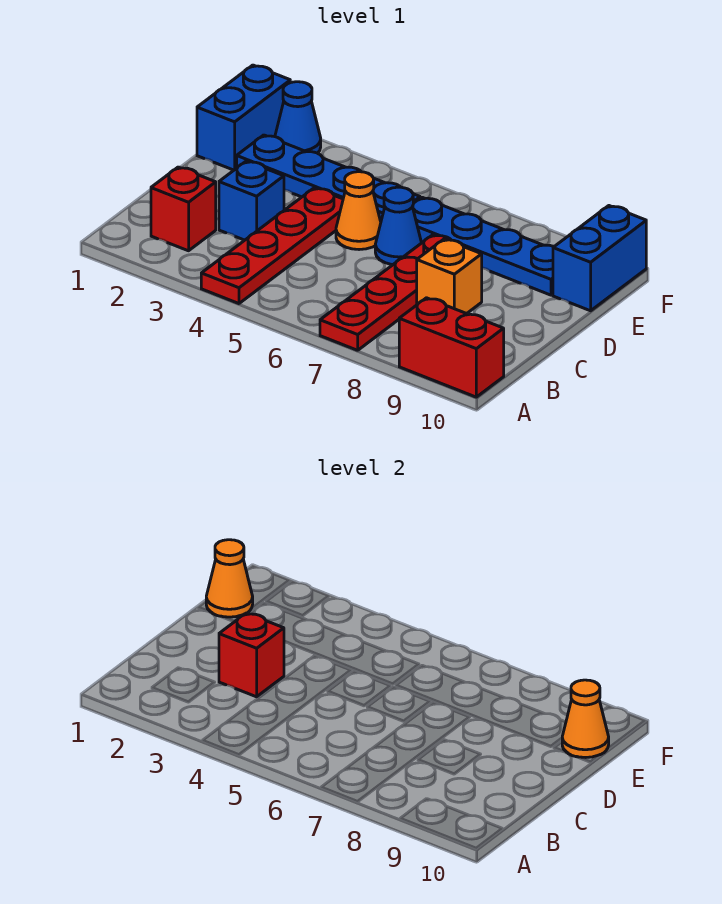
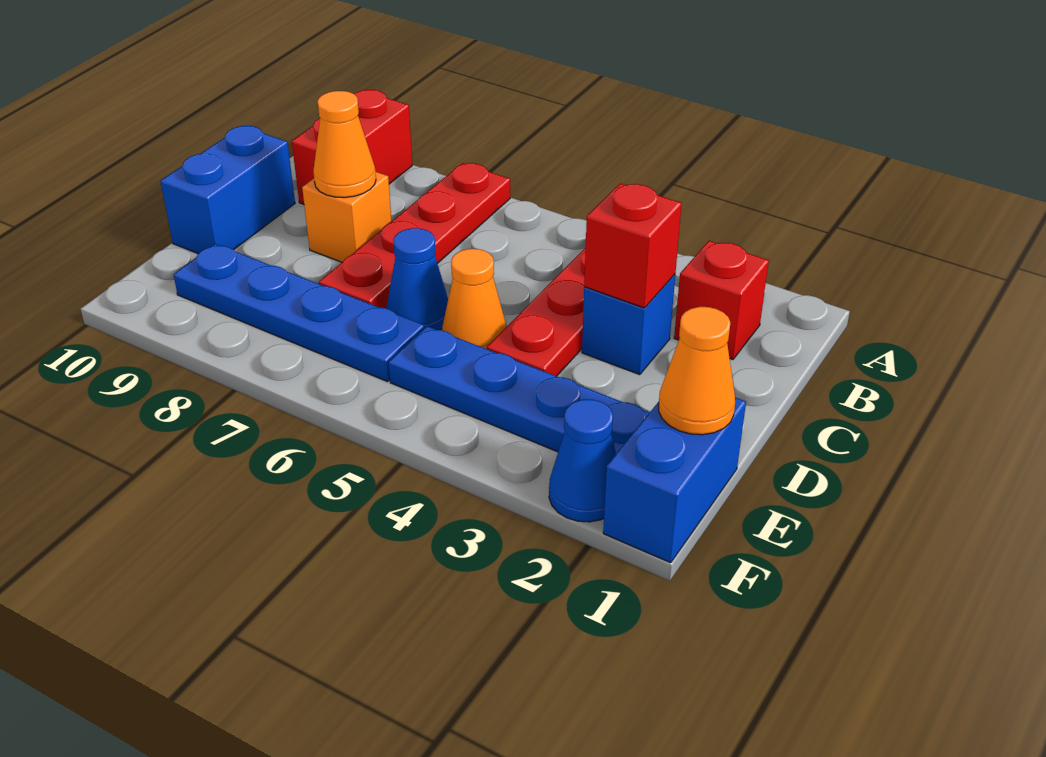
red brick A9:A10 level 1 -> red brick A9:B9 level 1
blue brick E10:F10 level 1 -> blue brick C10:D10 level 1
orange cone E10 level 2 -> orange cone C8 level 2

